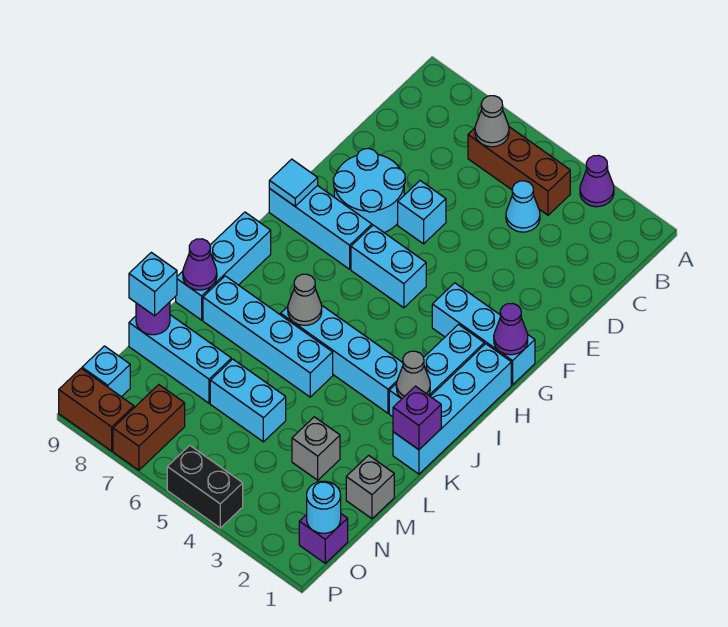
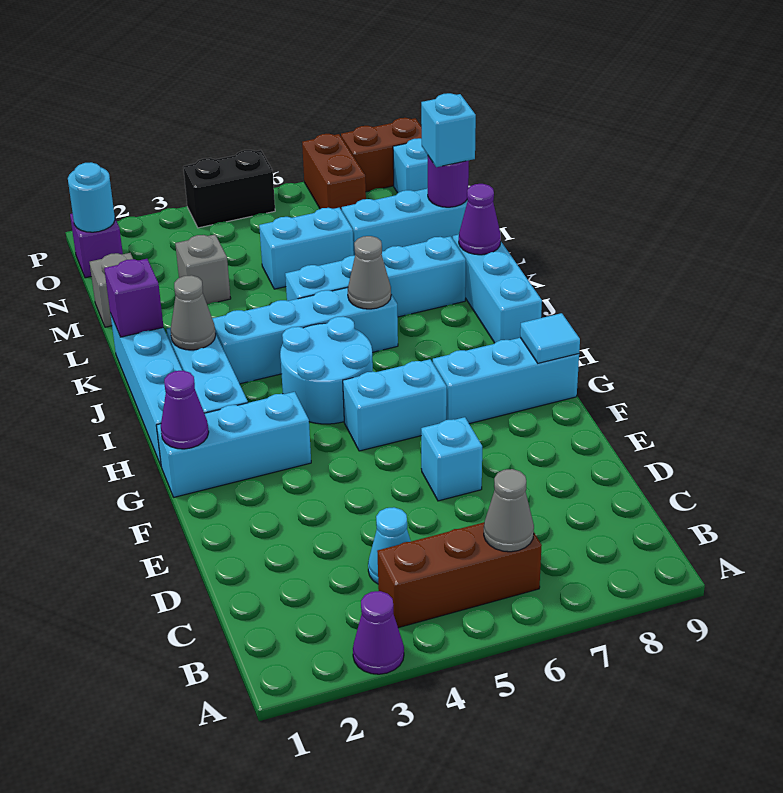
cyan round brick E7:F8 level 1 -> cyan round brick H4:I5 level 1

